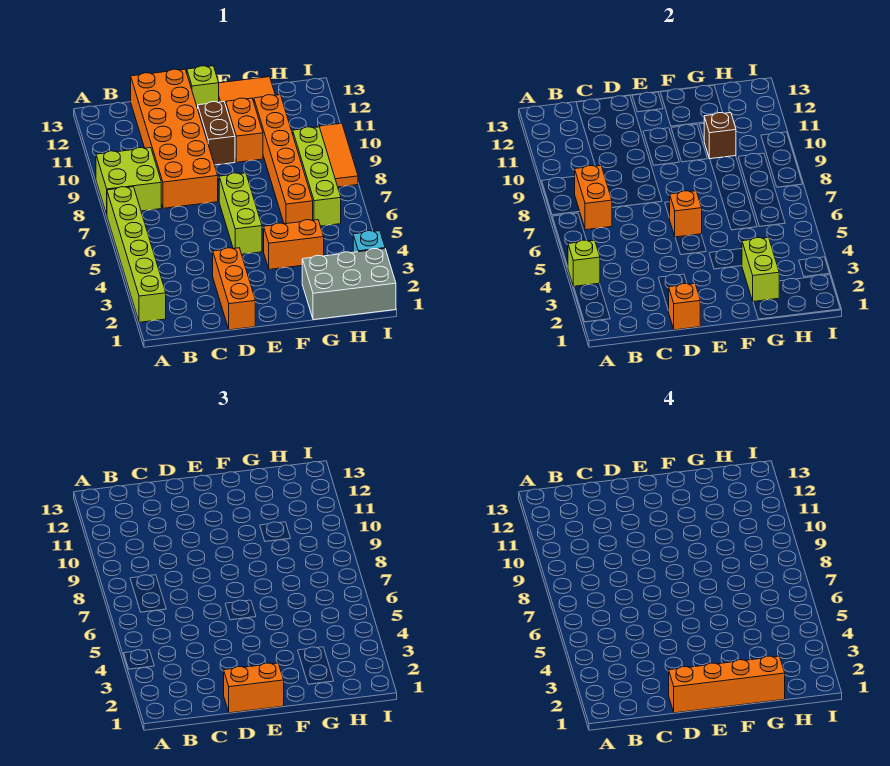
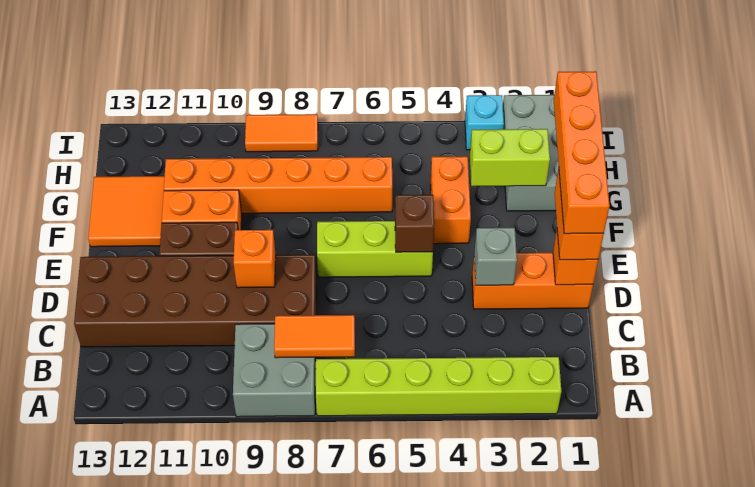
lime brick A4 level 2 -> none
lime brick A8:B9 level 1 -> grey brick A8:B9 level 1
orange brick B7:B8 level 2 -> orange tile B7:B8 level 2
orange brick C8:D13 level 1 -> brown brick C8:D13 level 1
none -> grey brick D3 level 2
orange brick E6 level 2 -> orange brick D9 level 2
lime brick E13 level 1 -> none
brown brick G10 level 2 -> brown brick E5 level 2
lime brick H6:H9 level 1 -> none
orange tile I8:I10 level 1 -> orange tile I8:I9 level 1

